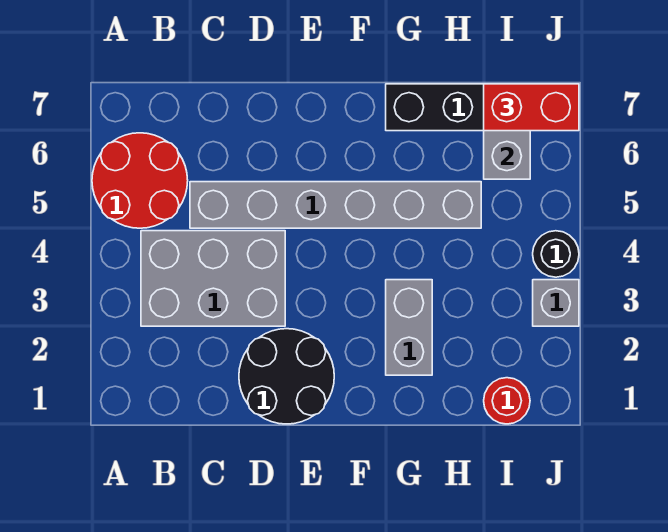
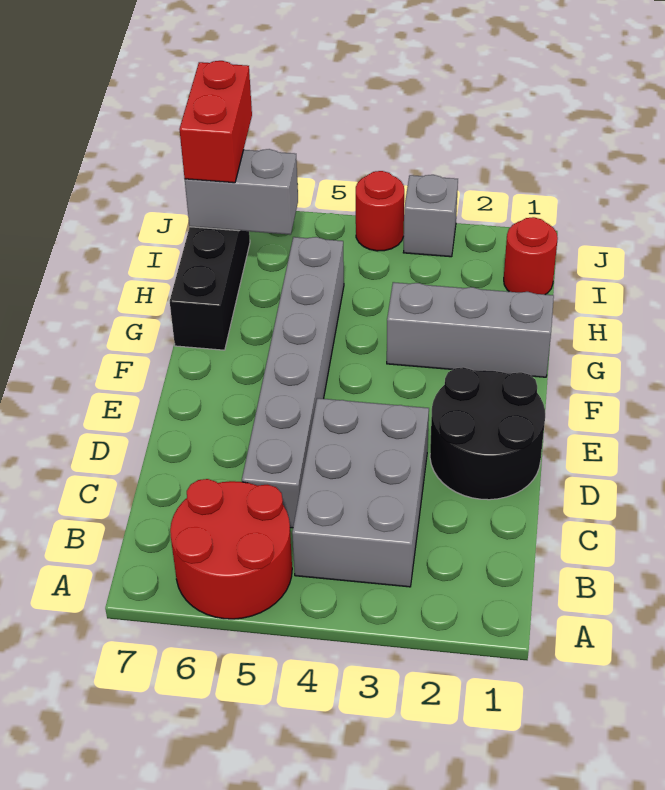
grey brick G2:G3 level 1 -> grey brick G1:G3 level 1
black round brick J4 level 1 -> red round brick J4 level 1

